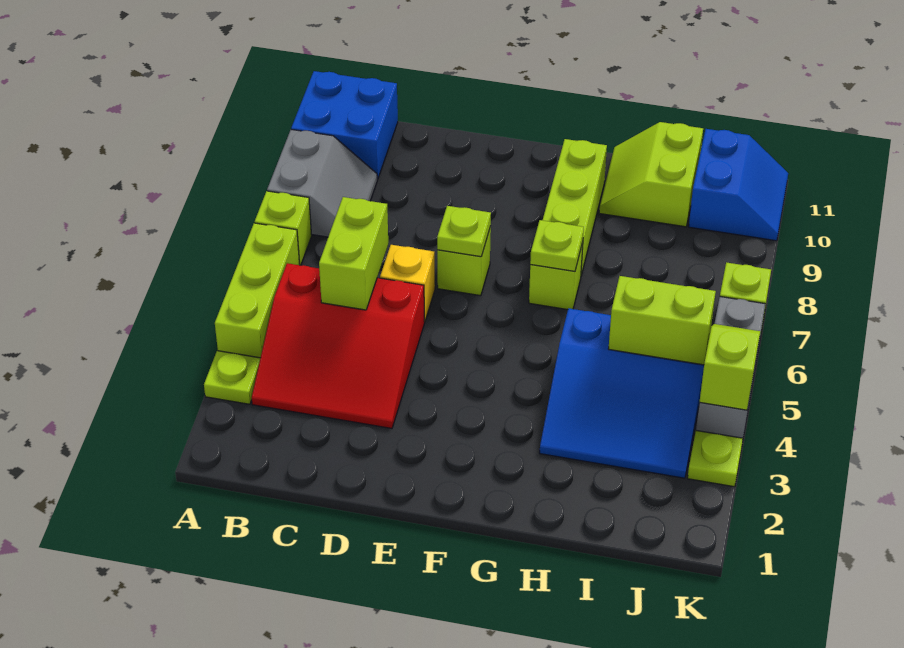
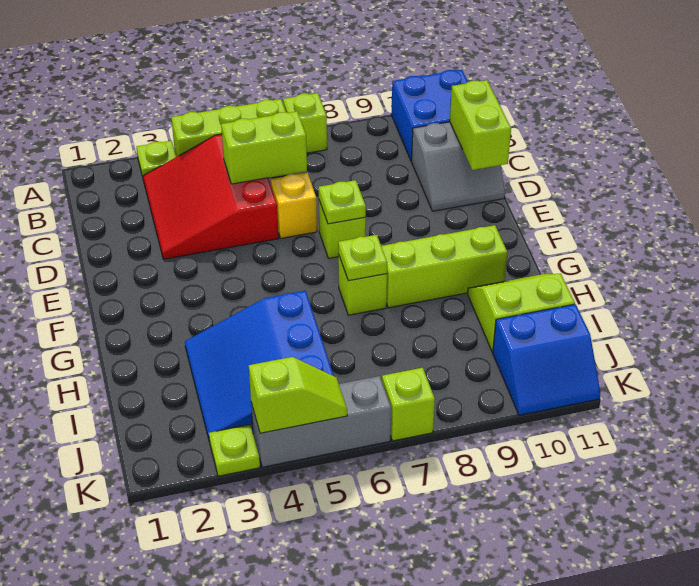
grey slope A8:B9 level 1 top A -> grey slope C10:D11 level 1 top C
lime brick I5:J5 level 2 -> lime brick C11:D11 level 2

